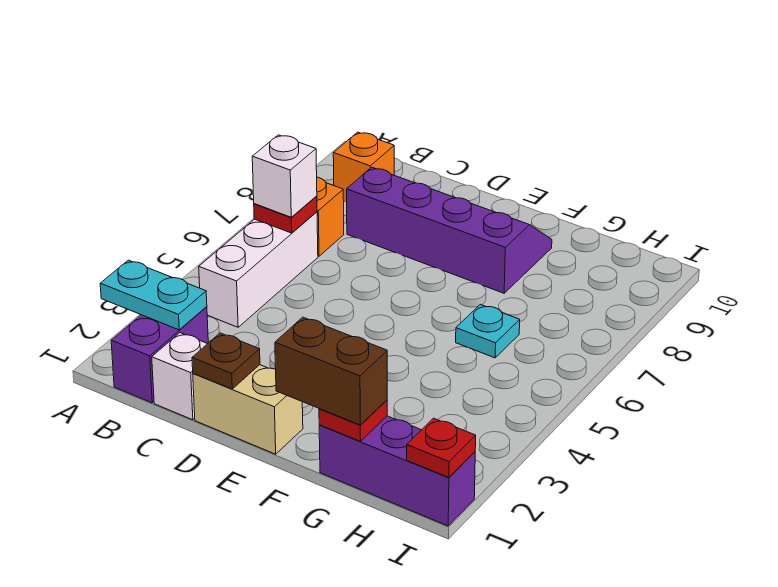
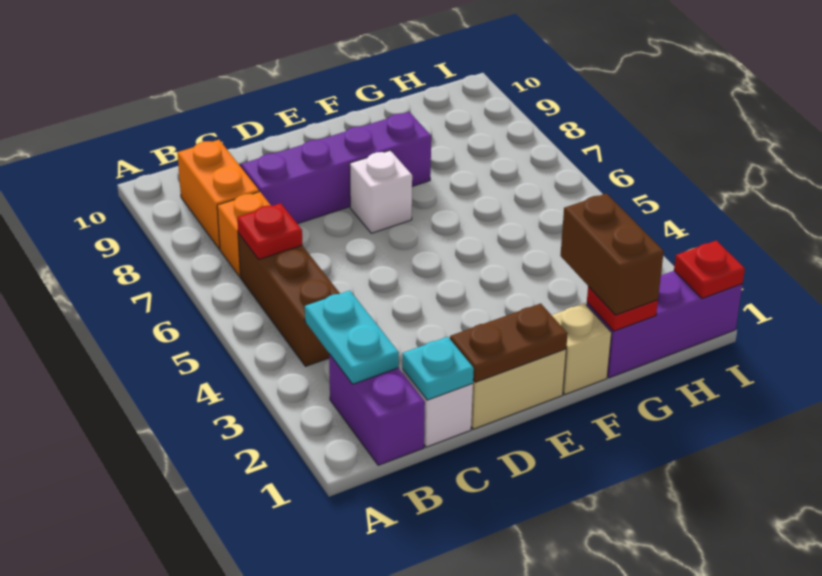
cyan plate A2:B2 level 2 -> cyan plate B2:B3 level 2
white brick B4:B6 level 1 -> brown brick B4:B6 level 1
white brick B6 level 3 -> white brick E7 level 1
orange brick B9 level 1 -> orange brick B8:B9 level 1
brown plate D1 level 2 -> brown plate D1:E1 level 2
none -> tan brick F1 level 1
brown brick F1:G1 level 3 -> brown brick G1:G2 level 3
cyan plate G6 level 1 -> cyan plate C1 level 2

